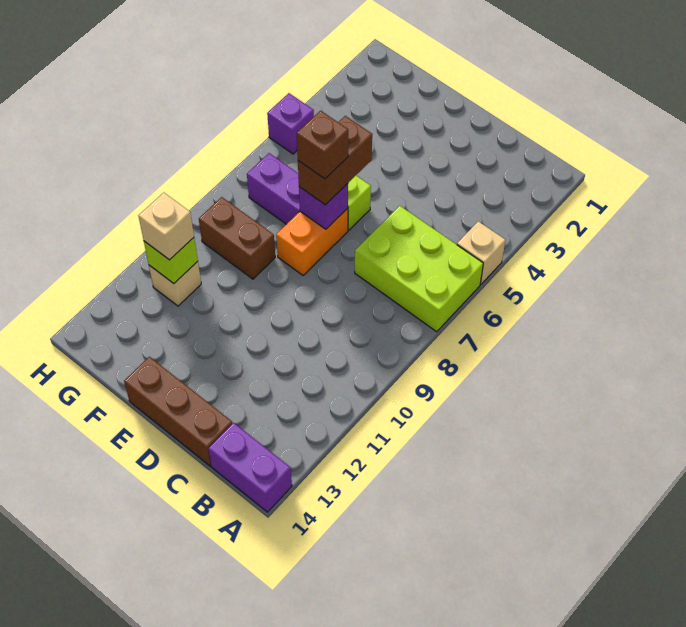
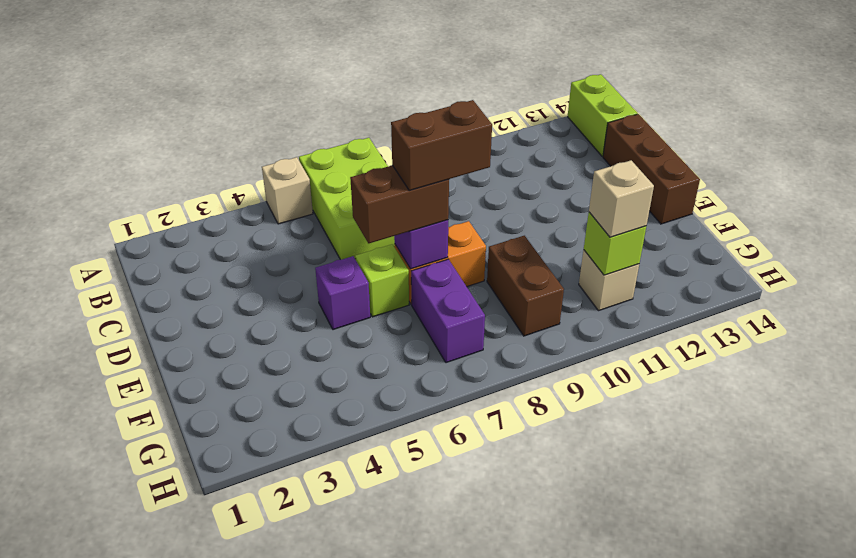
purple brick A14:B14 level 1 -> lime brick A14:B14 level 1
brown brick E7 level 4 -> brown brick E7:E8 level 4
purple brick H5 level 1 -> purple brick E5 level 1

